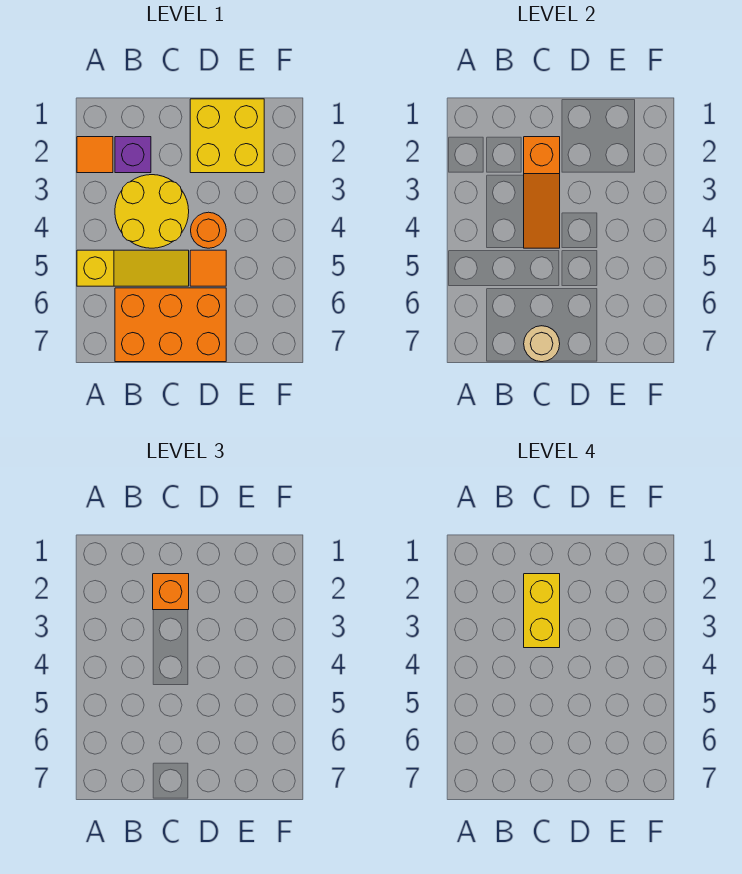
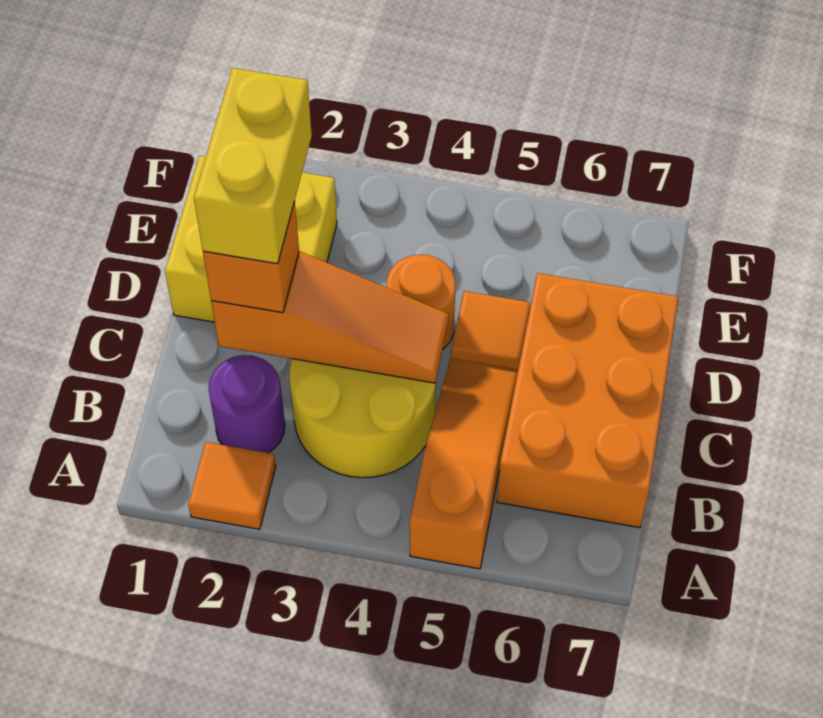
yellow slope A5:C5 level 1 top A -> orange slope A5:C5 level 1 top A
purple brick B2 level 1 -> purple round brick B2 level 1
yellow brick C2:C3 level 4 -> yellow brick C2:D2 level 4
tan round brick C7 level 2 -> none

